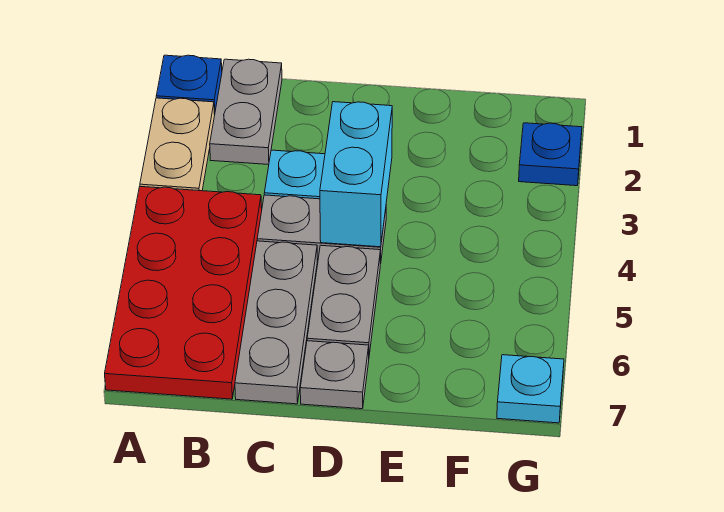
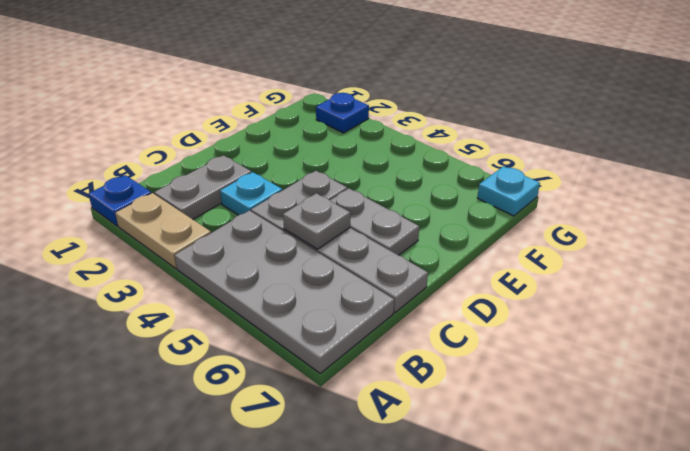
red plate A4:B7 level 1 -> grey plate A4:B7 level 1
grey plate B1:B2 level 1 -> grey plate B2:C2 level 1
cyan brick D3:D4 level 2 -> none
grey plate D7 level 1 -> grey plate C5 level 2

